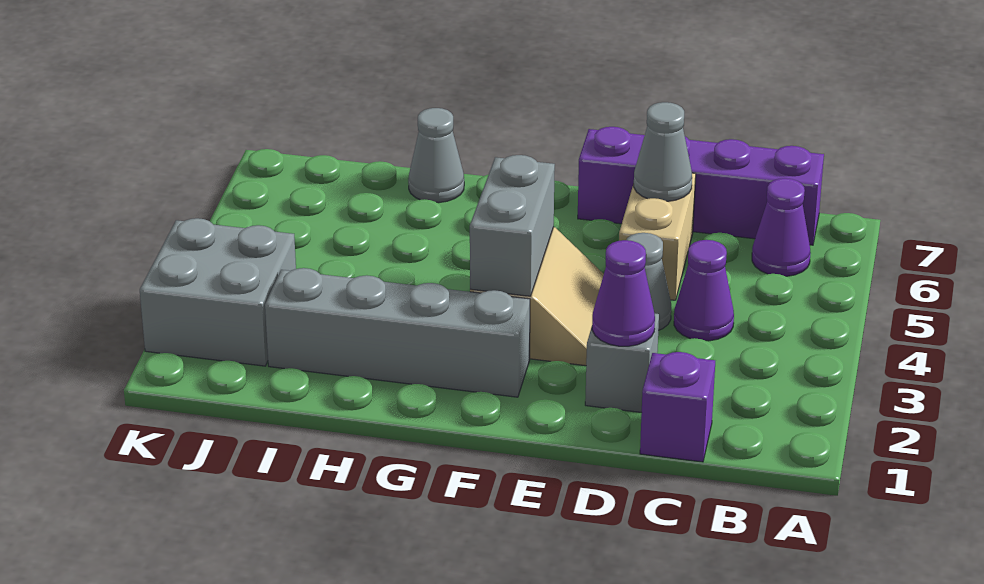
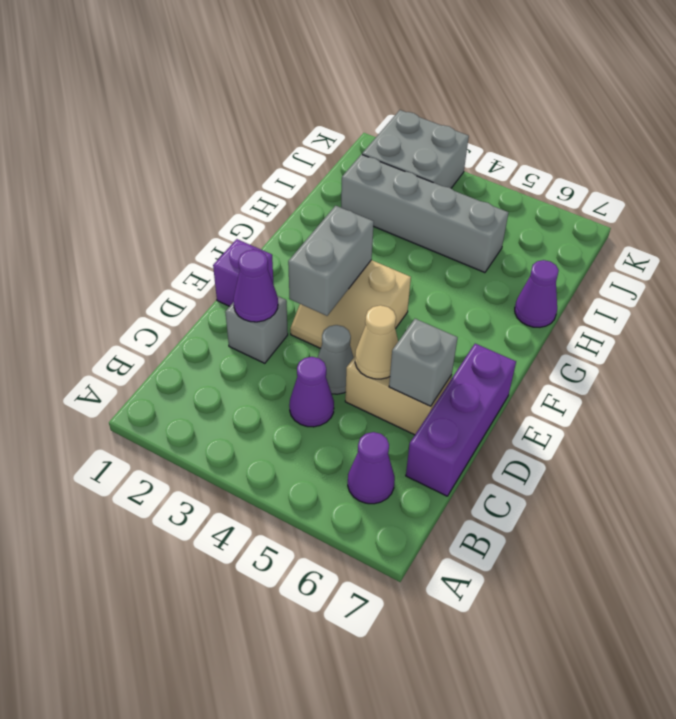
purple brick B7:E7 level 1 -> purple brick C7:E7 level 1
purple brick C1 level 1 -> purple brick E1 level 1
none -> tan cone D5 level 2
grey cone D6 level 2 -> grey brick D6 level 2
grey brick F2:I2 level 1 -> grey brick I2:I5 level 1
grey brick F3:F4 level 2 -> grey brick E3:F3 level 2
grey cone H7 level 1 -> purple cone H7 level 1

